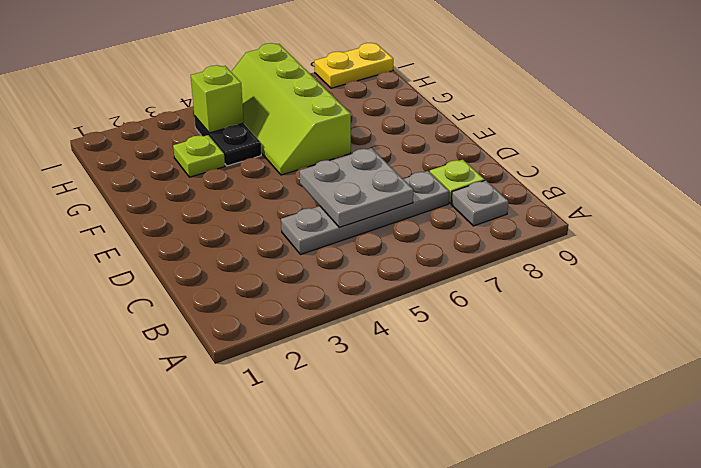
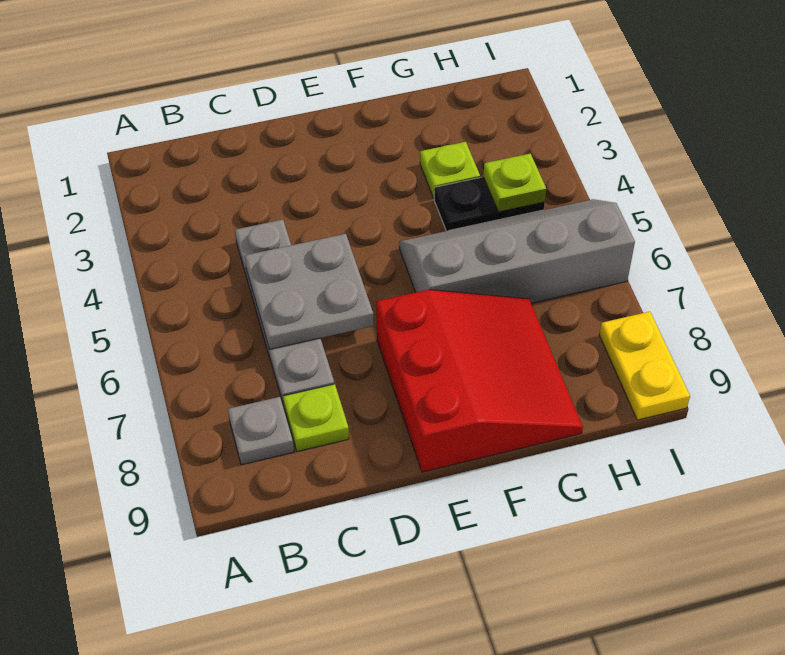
none -> red slope E7:G9 level 1 top E
lime slope F5:I6 level 1 top 6 -> grey slope F5:I6 level 1 top 6
lime brick H4 level 2 -> lime plate H4 level 2

